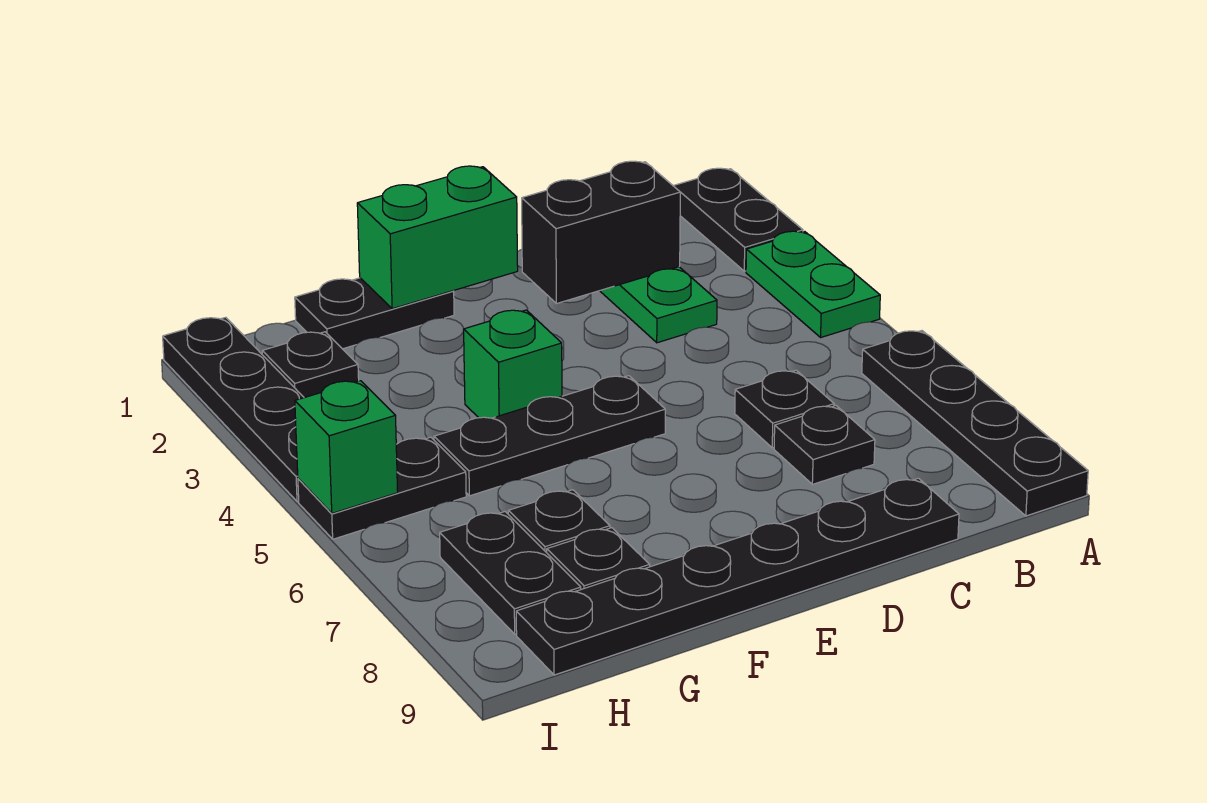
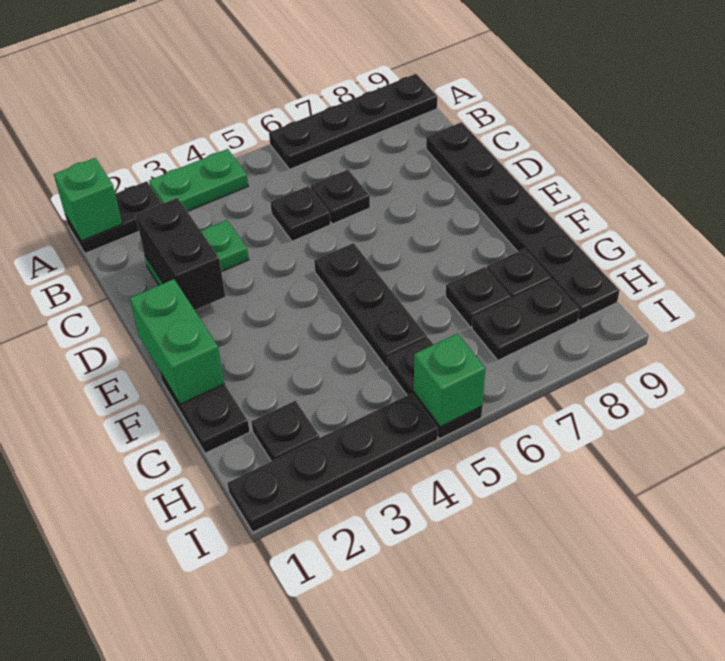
black plate C7 level 1 -> black plate C5 level 1
green brick F4 level 1 -> green brick A1 level 2

